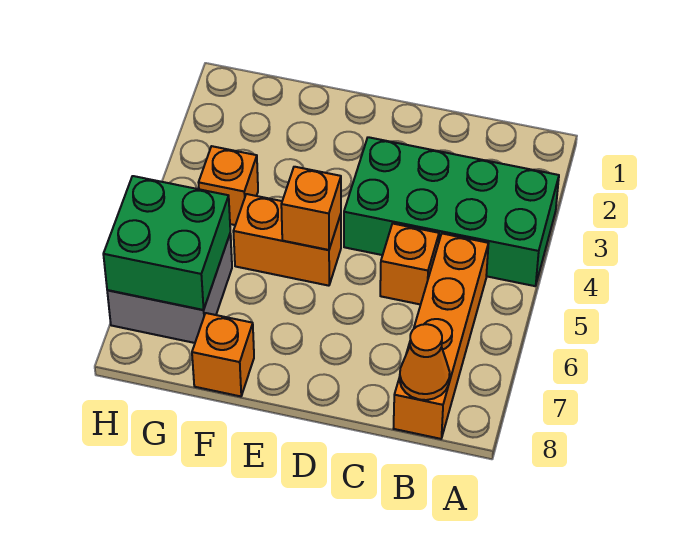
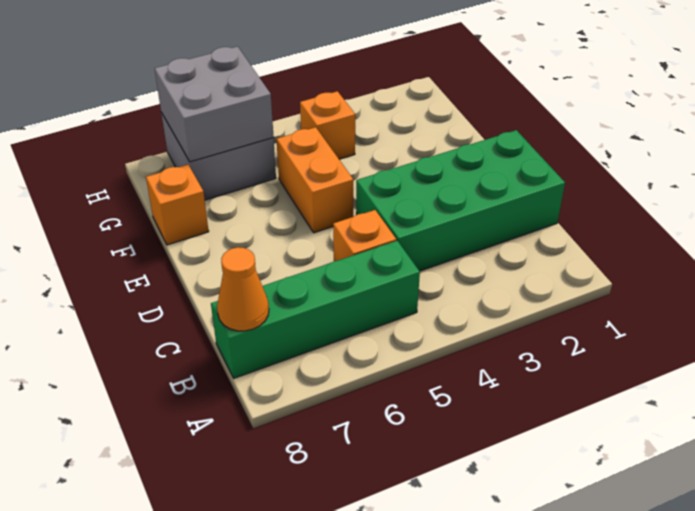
green brick A3:D4 level 1 -> green brick C1:D4 level 1
orange brick B5:B8 level 1 -> green brick B5:B8 level 1
orange brick E5 level 2 -> none
green brick G6:H7 level 2 -> grey brick G6:H7 level 2

